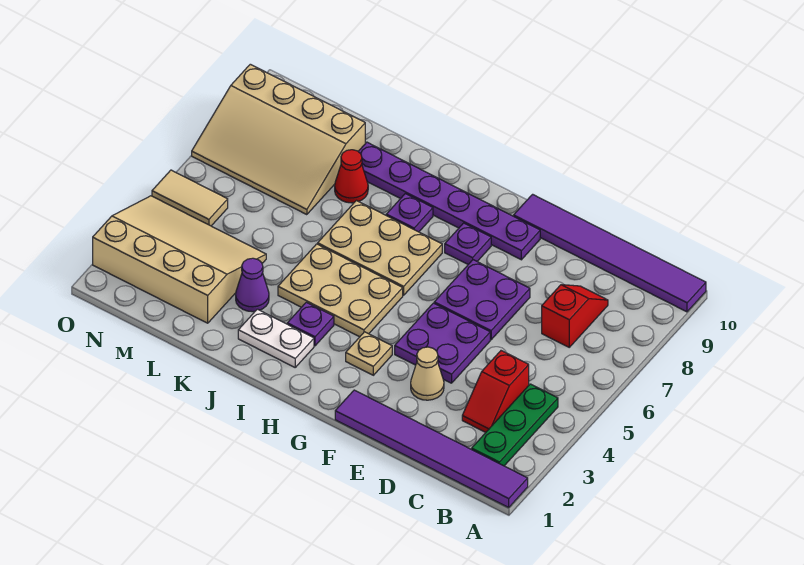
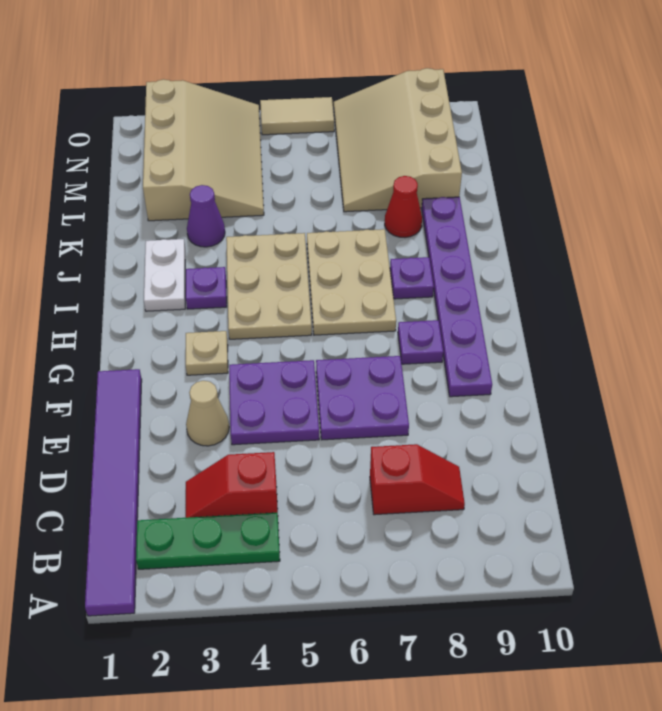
purple tile A10:F10 level 1 -> none
tan tile N5:O5 level 1 -> tan tile O5:O6 level 1

